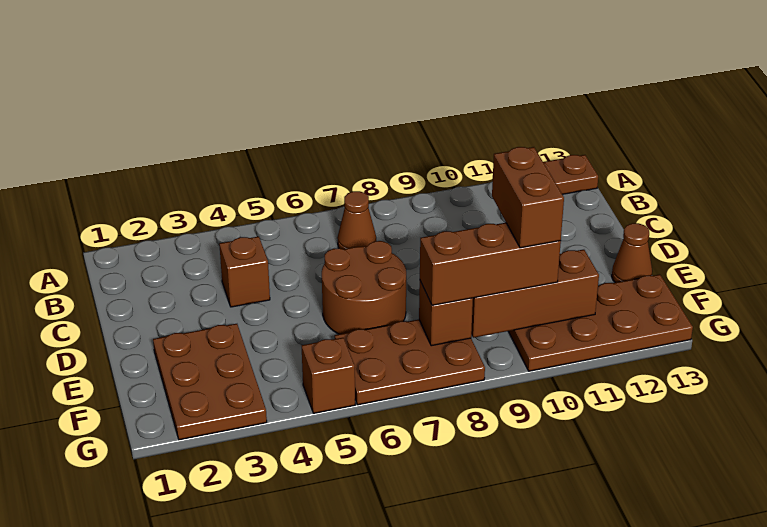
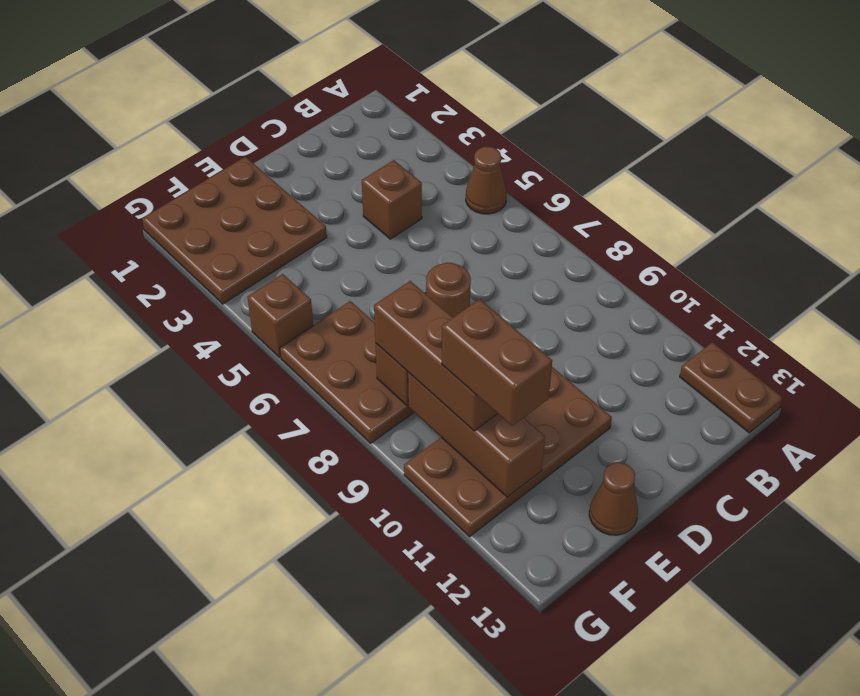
brown cone B7 level 1 -> brown cone A5 level 1
brown round brick D6:E7 level 1 -> brown round brick D7 level 1
brown plate E2:G3 level 1 -> brown plate E1:G3 level 1
brown brick E10:F10 level 4 -> brown brick F10:F11 level 4
brown plate F10:G13 level 1 -> brown plate D10:G11 level 1

